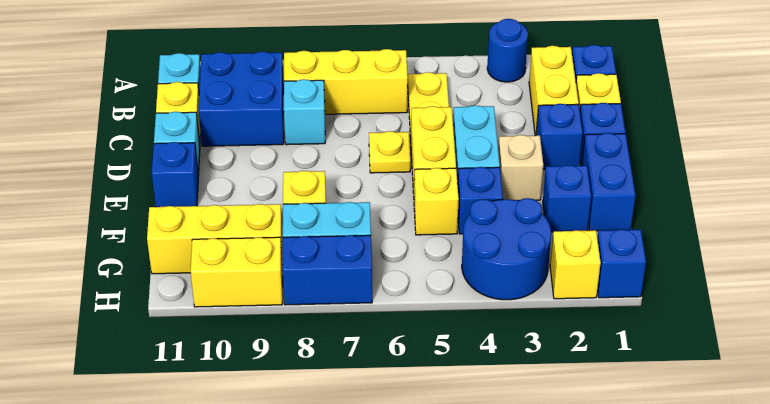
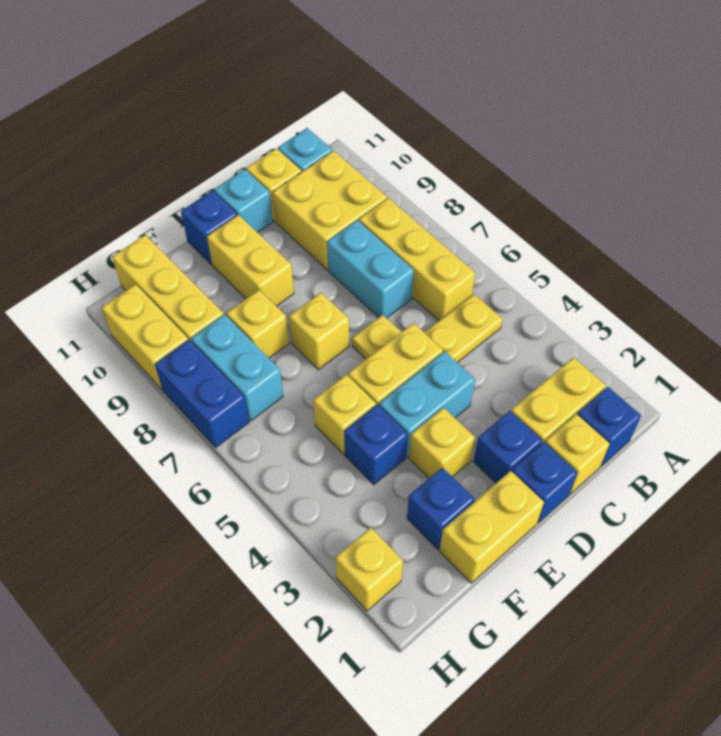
blue round brick A3 level 1 -> none
blue brick B9:C10 level 1 -> yellow brick B9:C10 level 1
cyan brick C8 level 1 -> cyan brick C7:C8 level 1
blue brick E1:F1 level 1 -> yellow brick E1:F1 level 1
tan brick E3 level 1 -> yellow brick E3 level 1
none -> yellow brick E7 level 1
none -> yellow brick E9:E10 level 1
blue round brick G3:H4 level 1 -> none
blue brick H1 level 1 -> none

